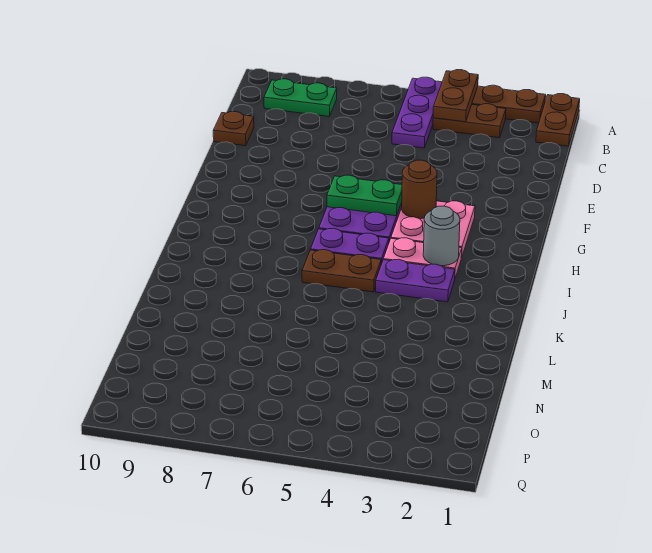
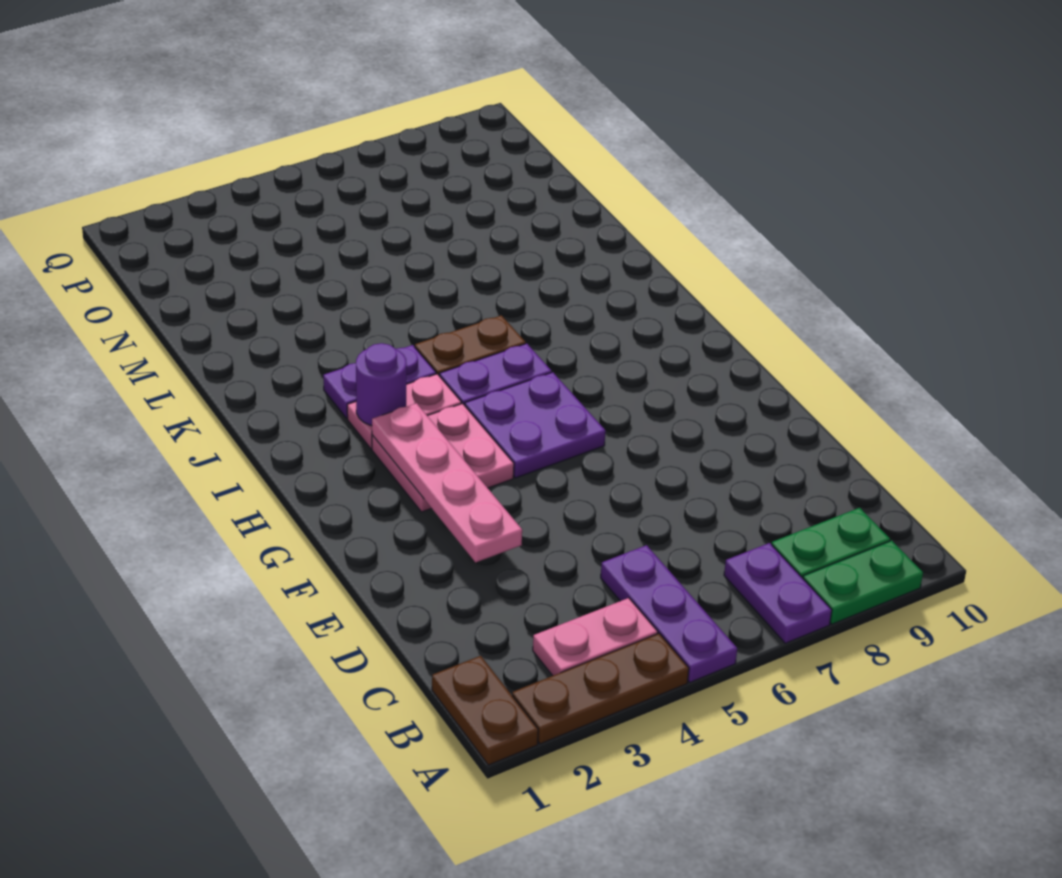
brown plate A4:B4 level 2 -> none
none -> purple plate A7:B7 level 1
brown plate B3:B4 level 1 -> pink plate B3:B4 level 1
brown plate D10 level 1 -> none
none -> pink plate E3:H3 level 2
brown round brick G4 level 2 -> none
green plate G5:G6 level 2 -> green plate A8:A9 level 1
grey round brick I3 level 2 -> purple round brick I3 level 2

